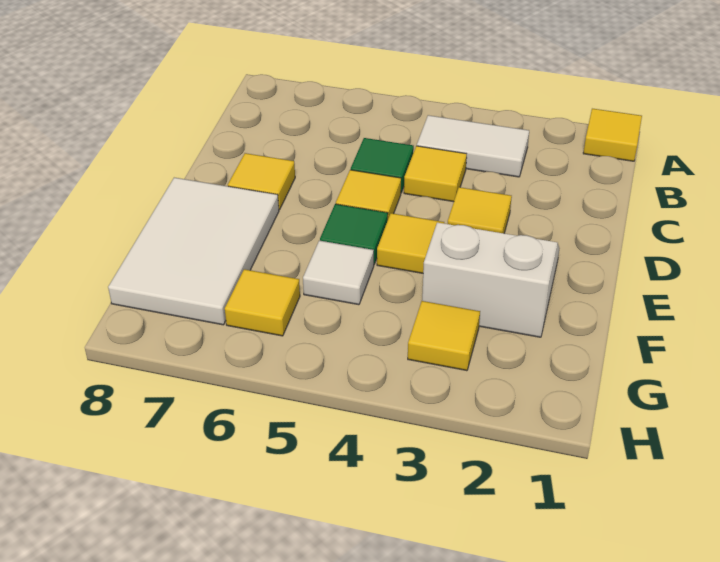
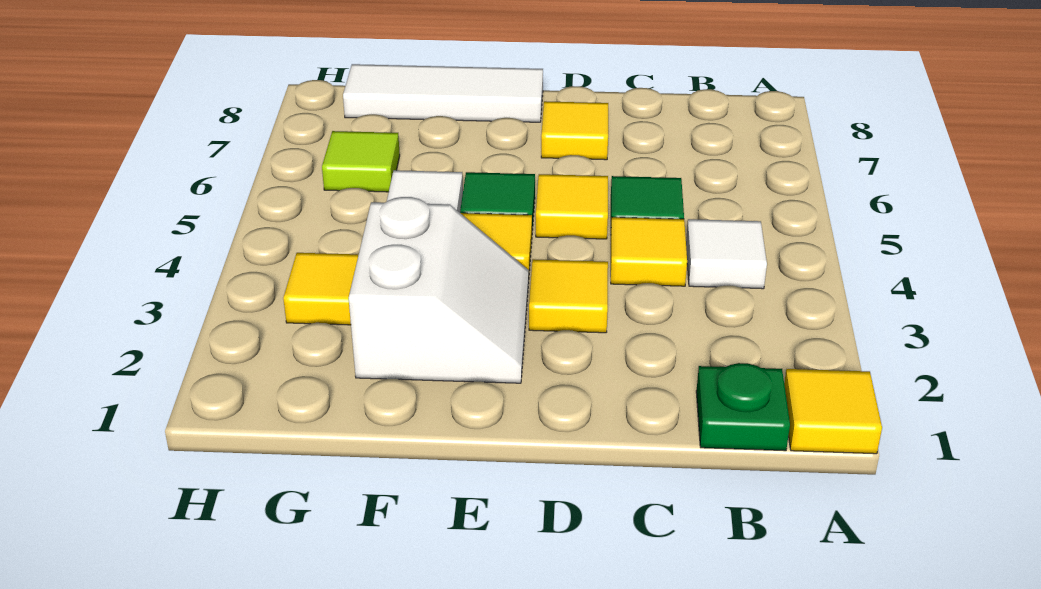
none -> green plate B1 level 1
white tile B3:B4 level 1 -> white tile B4 level 1
white tile E7:G8 level 1 -> white tile E8:G8 level 1
yellow tile G6 level 1 -> lime tile G6 level 1

